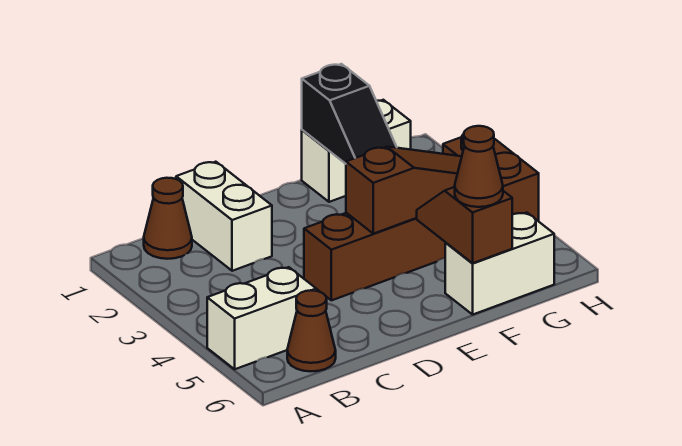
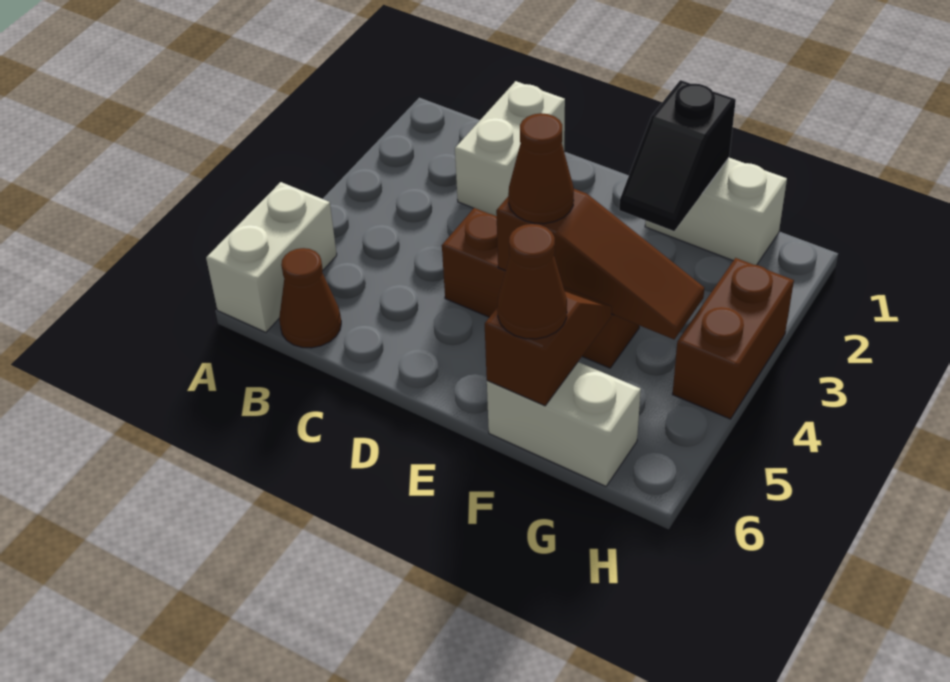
white brick A5:B5 level 1 -> white brick A5:A6 level 1
brown cone B1 level 1 -> brown cone E4 level 3

